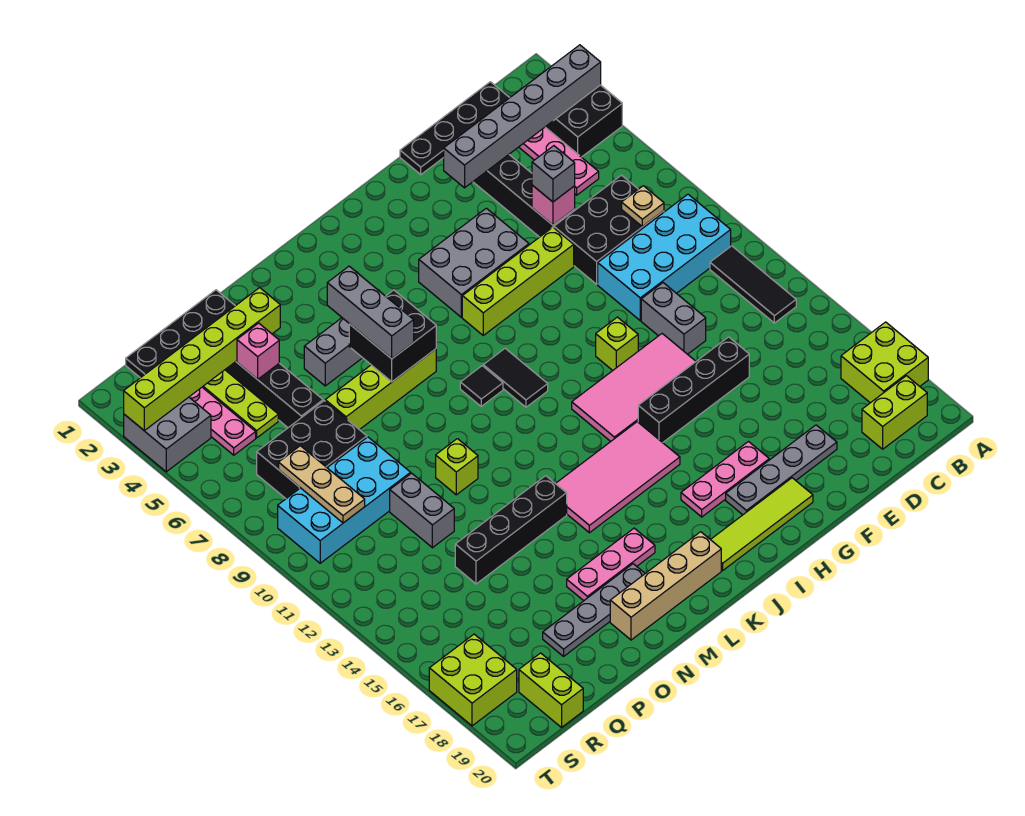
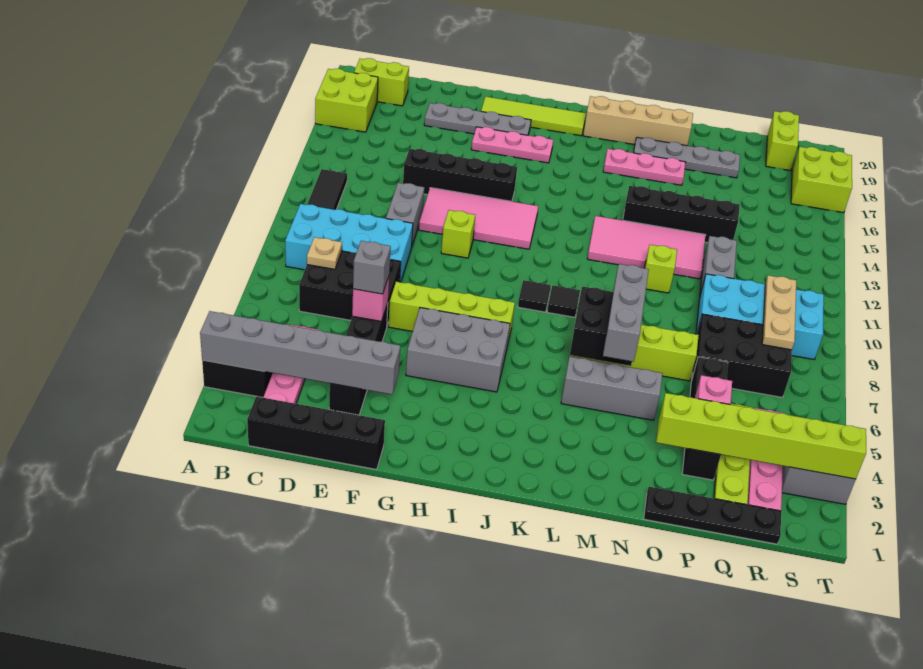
black plate C1:F1 level 1 -> black brick C1:F1 level 1
pink tile I14:L15 level 1 -> pink tile L12:O13 level 1
black tile J9:J10 level 1 -> black tile J9 level 1

